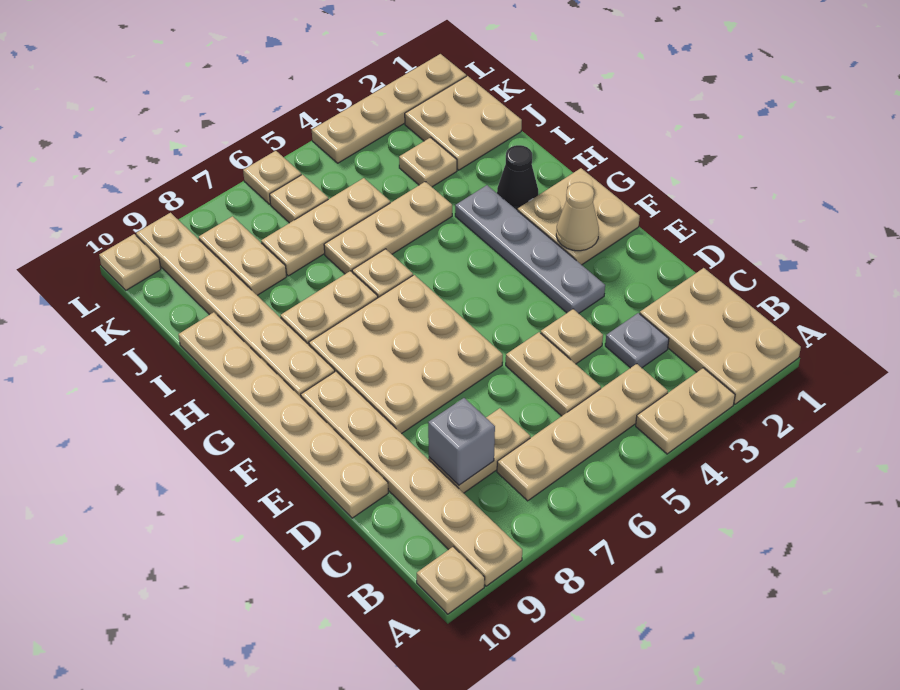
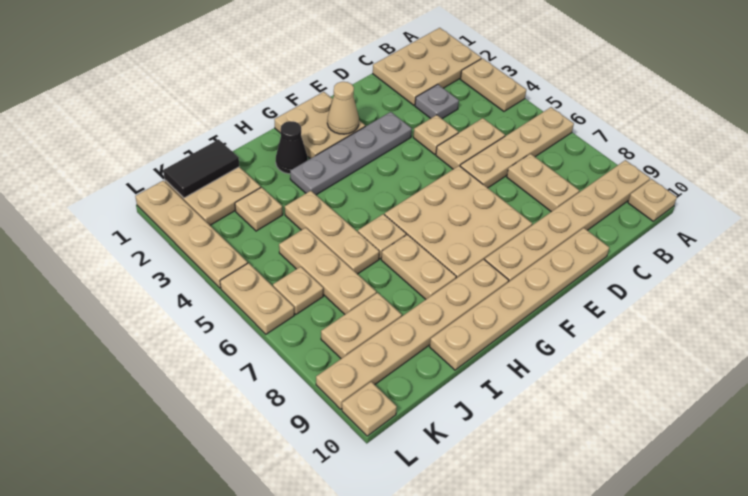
tan plate B4:B7 level 1 -> tan plate A6:D6 level 1
grey brick C8 level 2 -> none
none -> black tile J1:K1 level 2
tan plate L6 level 1 -> tan plate L5:L6 level 1

